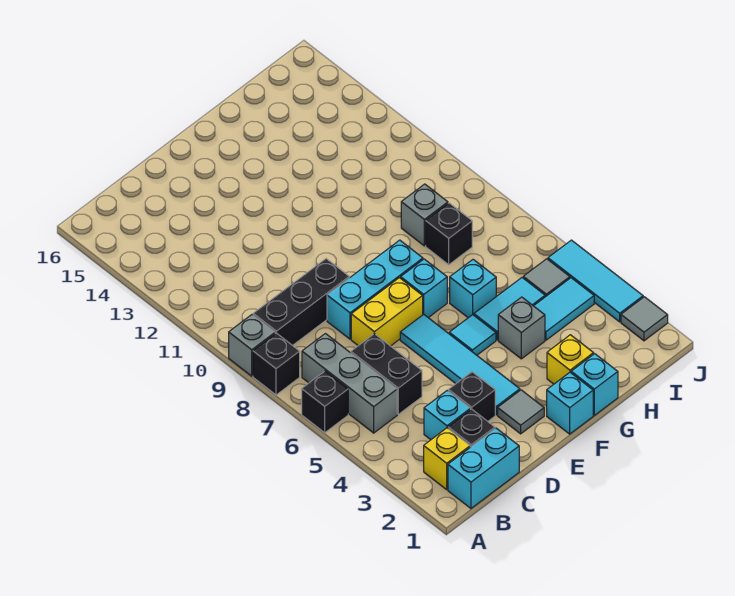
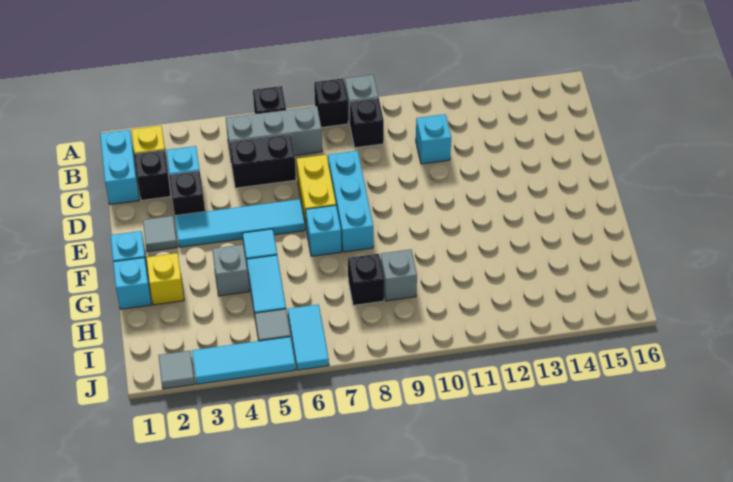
black brick B9:D9 level 1 -> black brick B9 level 1
cyan brick G6 level 1 -> cyan brick C11 level 1
cyan tile H4:I4 level 1 -> cyan tile I6:J6 level 1

